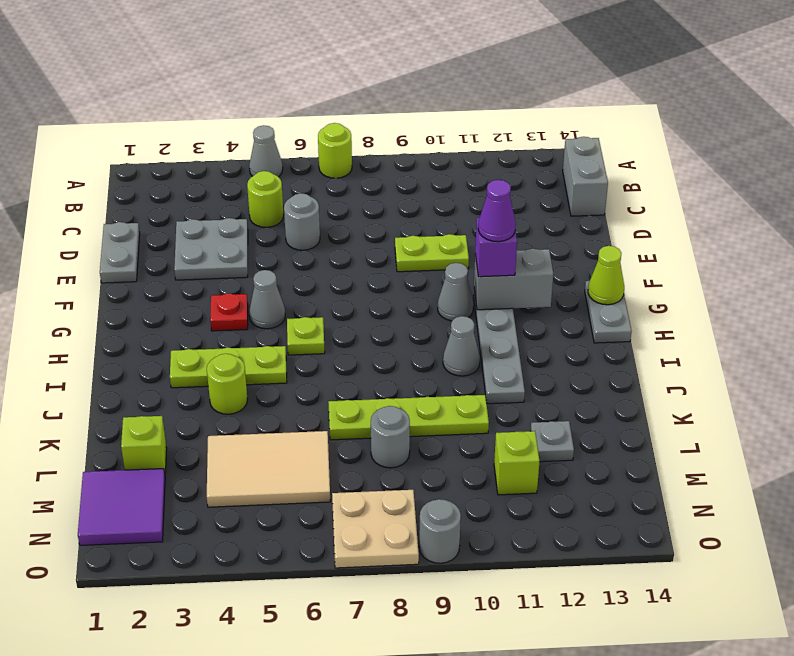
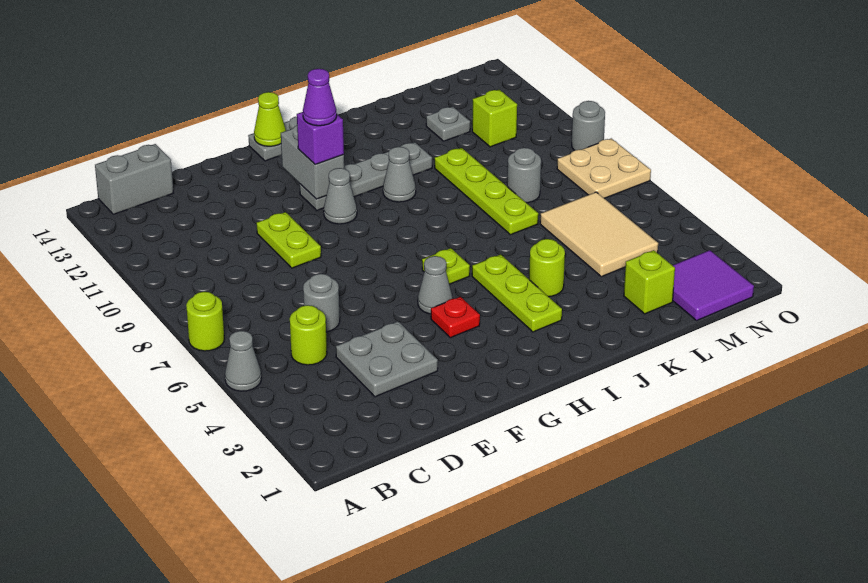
grey plate D1:E1 level 1 -> none

